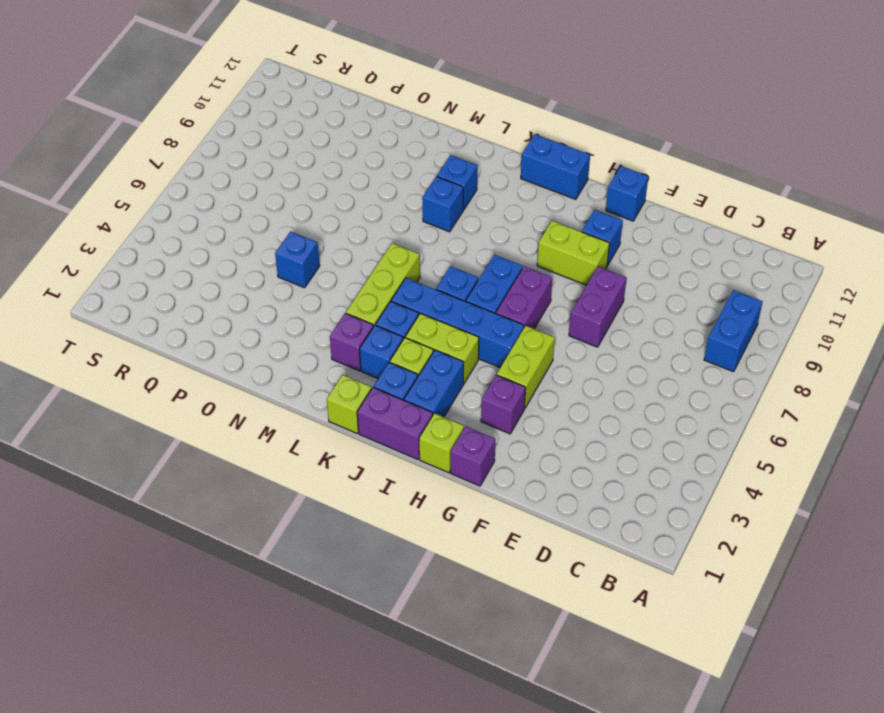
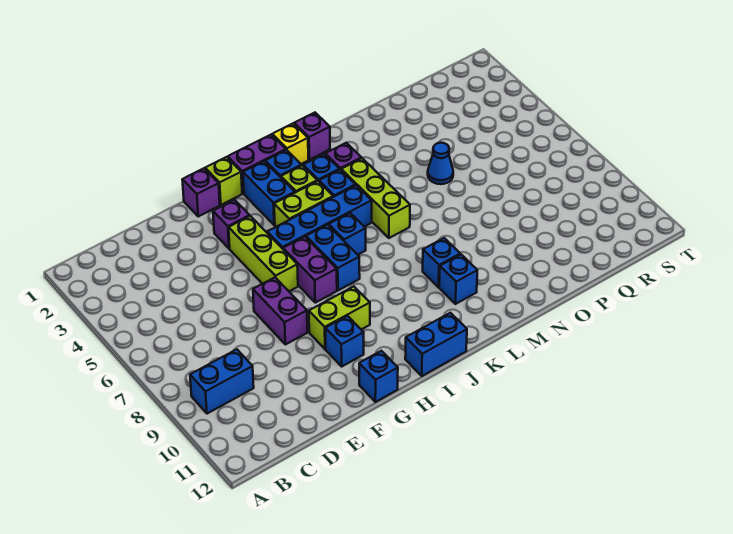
blue brick B8:B9 level 1 -> blue brick B9:C9 level 1
lime brick G4:G5 level 1 -> lime brick G4:G6 level 1
lime brick K1 level 1 -> yellow brick K1 level 1
none -> purple brick L1 level 1
blue brick O5 level 1 -> blue cone O5 level 1

